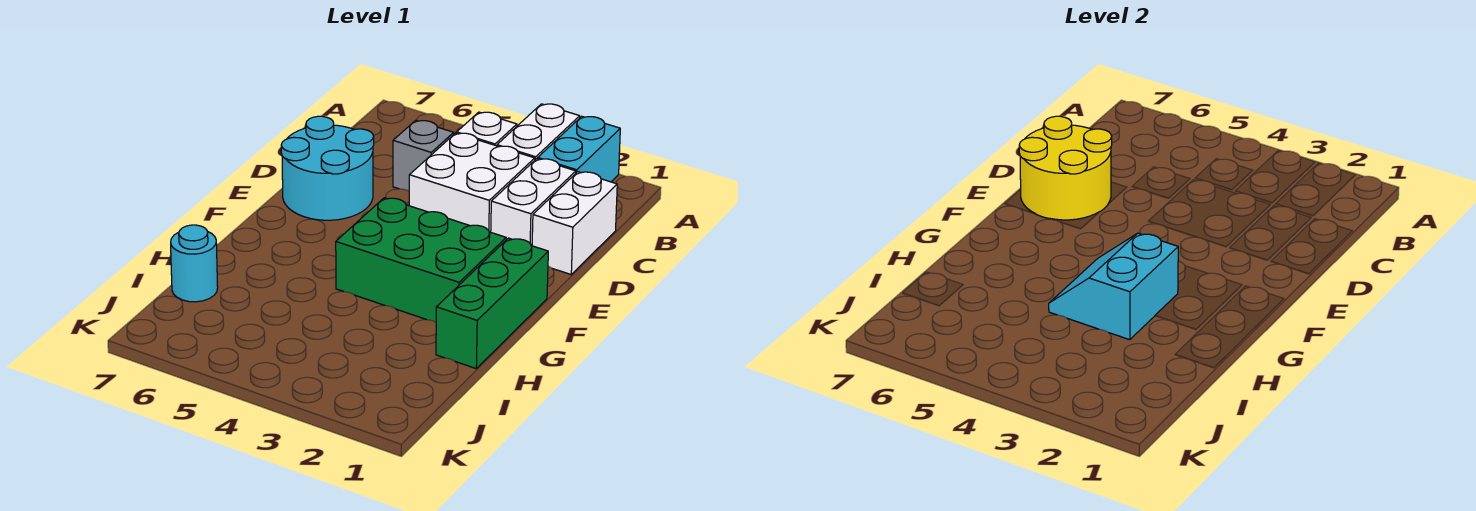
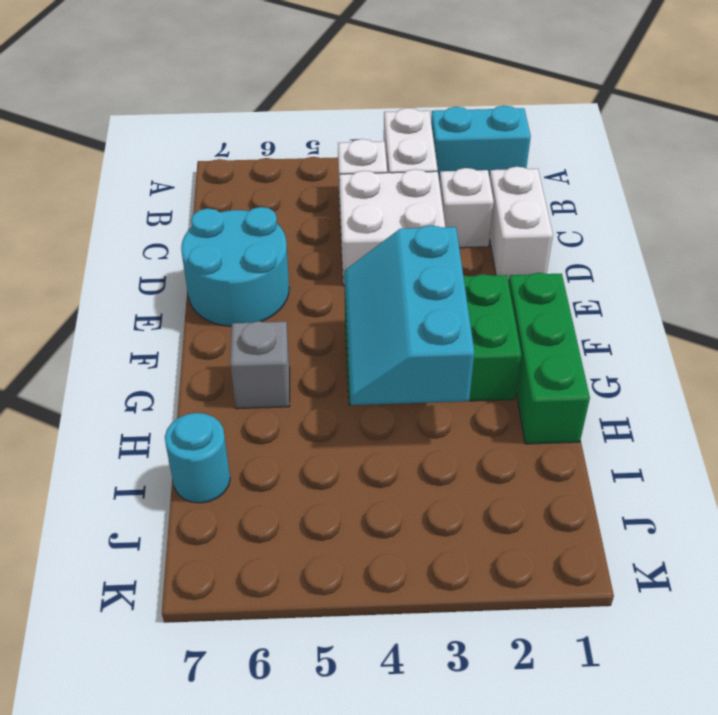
cyan brick A2:B2 level 1 -> cyan brick A1:A2 level 1
white brick C2:D2 level 1 -> white brick C2 level 1
grey brick C5 level 1 -> grey brick G6 level 1
yellow round brick D6:E7 level 2 -> none
cyan slope G3:H4 level 2 top 3 -> cyan slope F3:H4 level 2 top 3

